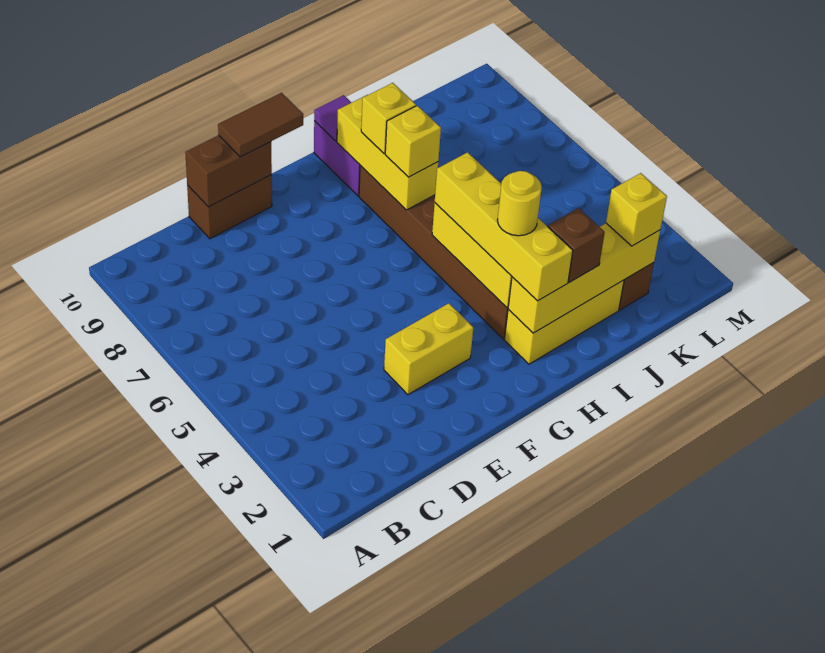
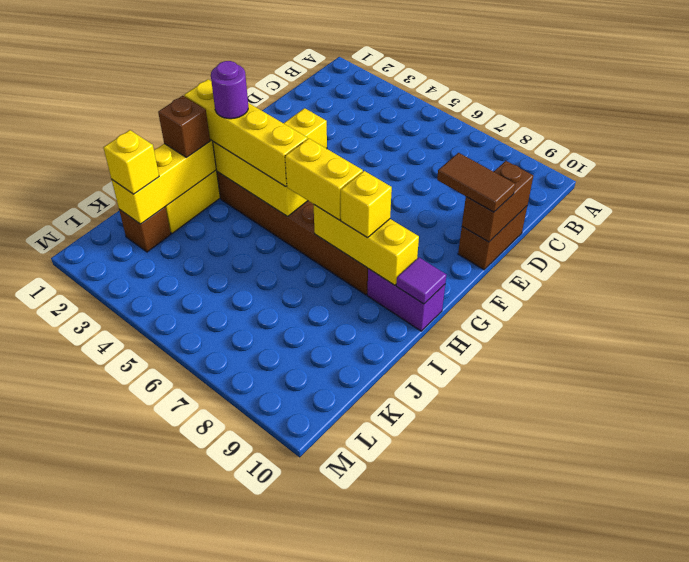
brown tile E10:F10 level 3 -> brown tile E9:E10 level 3
yellow round brick H3 level 4 -> purple round brick H3 level 4
yellow brick H7 level 3 -> yellow brick H6:H7 level 3

